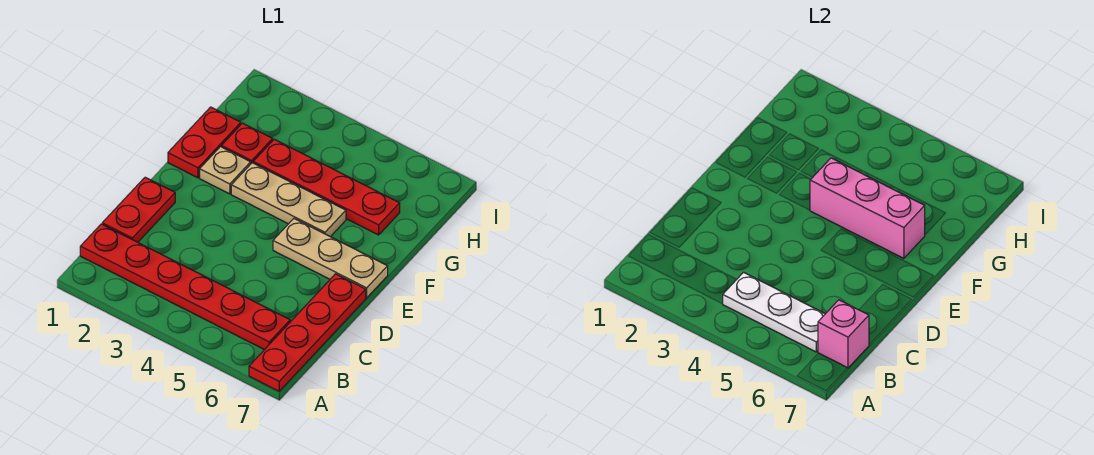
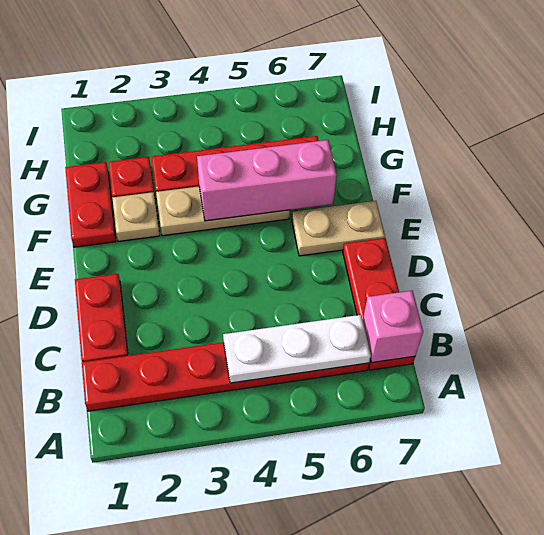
red plate A7:D7 level 1 -> red plate B7:D7 level 1
tan plate E5:E7 level 1 -> tan plate E6:E7 level 1

